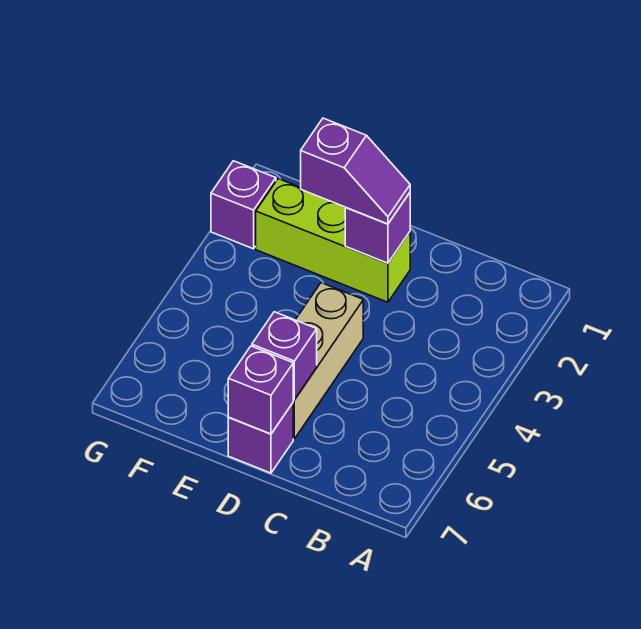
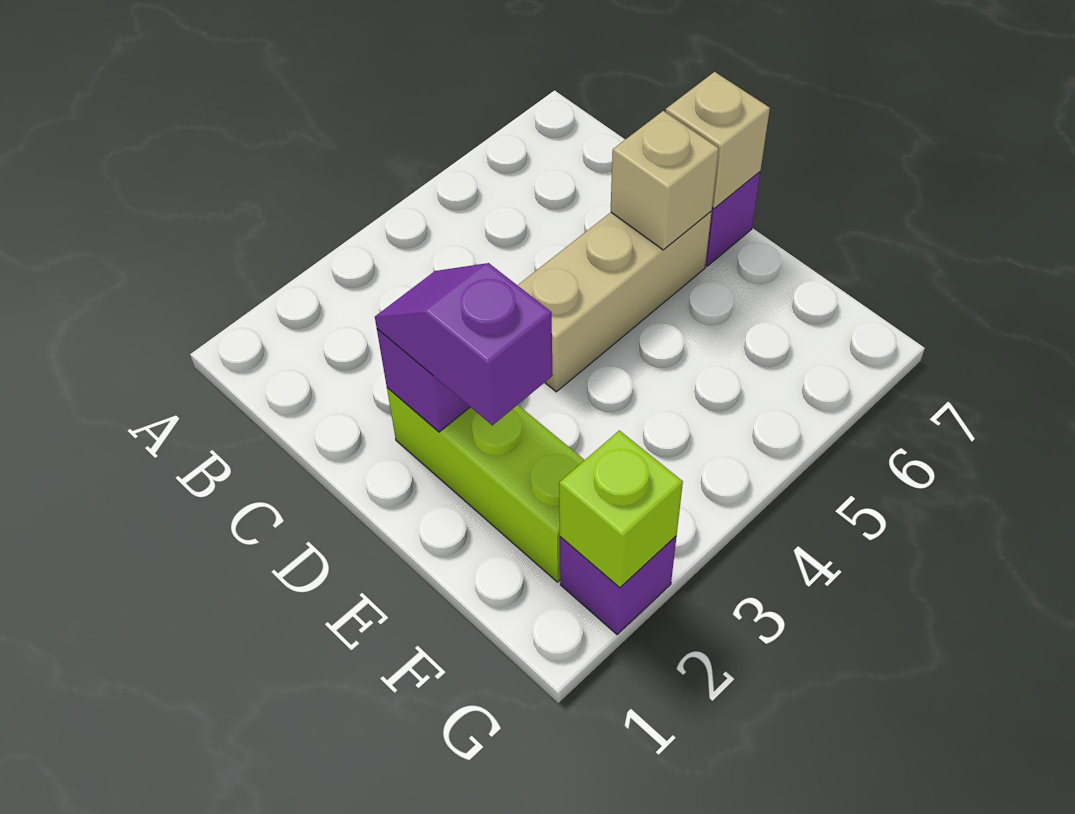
purple brick D6 level 2 -> tan brick D6 level 2
purple brick D7 level 2 -> tan brick D7 level 2
none -> lime brick G2 level 2

